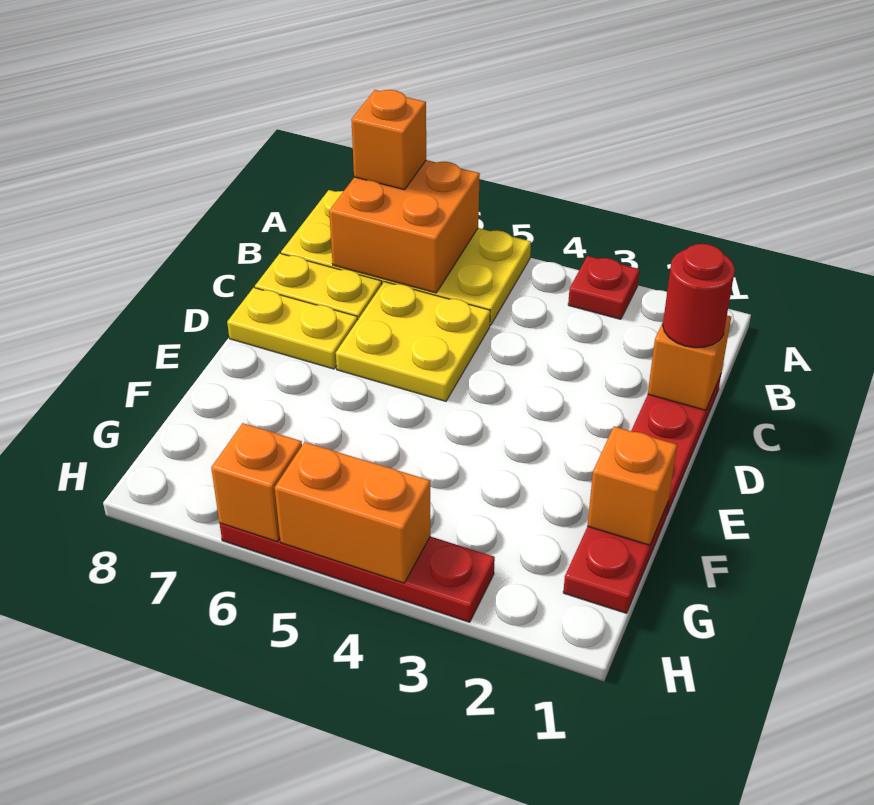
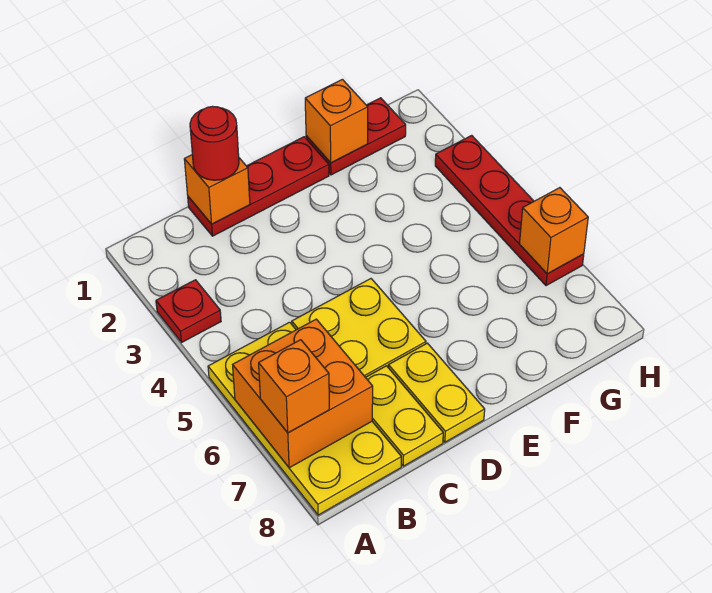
orange brick H4:H5 level 2 -> none

